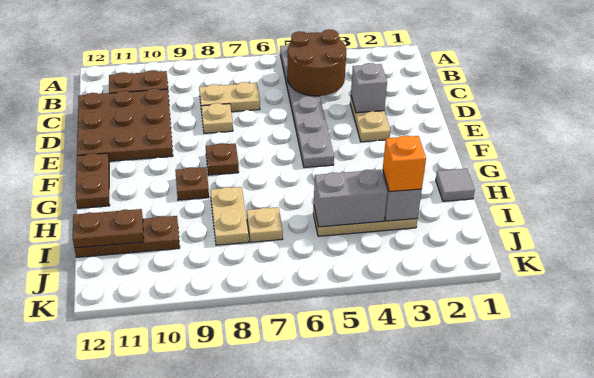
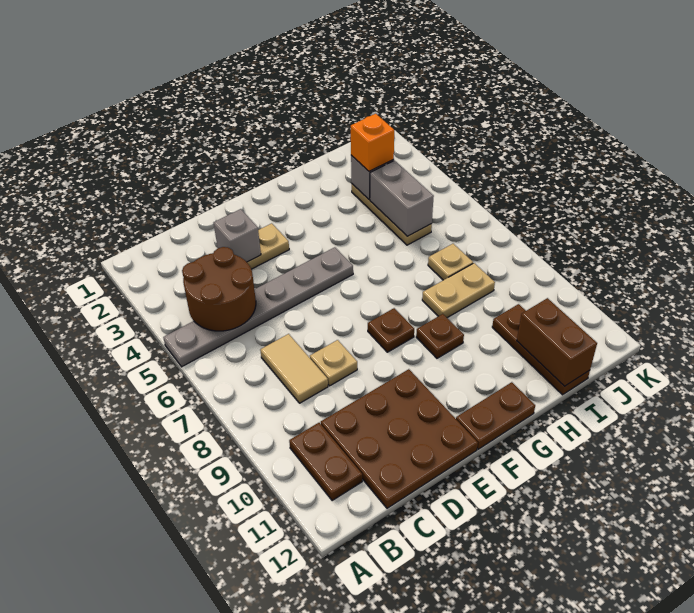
tan plate C7:C8 level 1 -> tan tile C7:C8 level 1
grey tile H1 level 1 -> none
brown plate I11:I12 level 2 -> brown brick I11:I12 level 2

